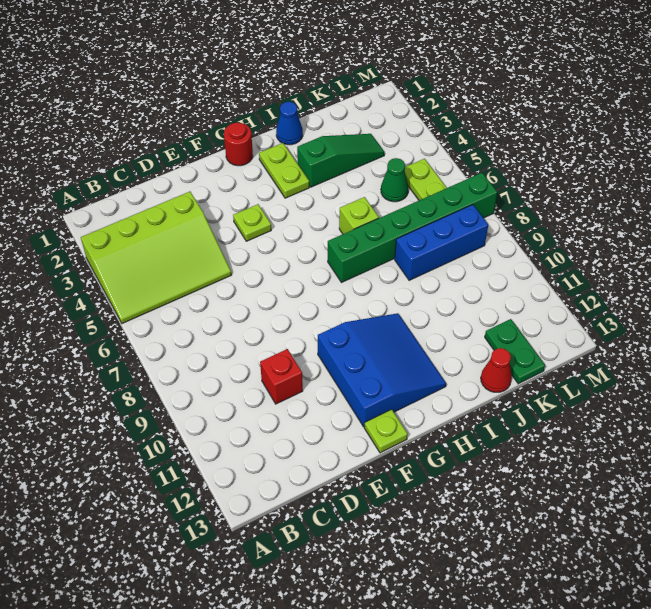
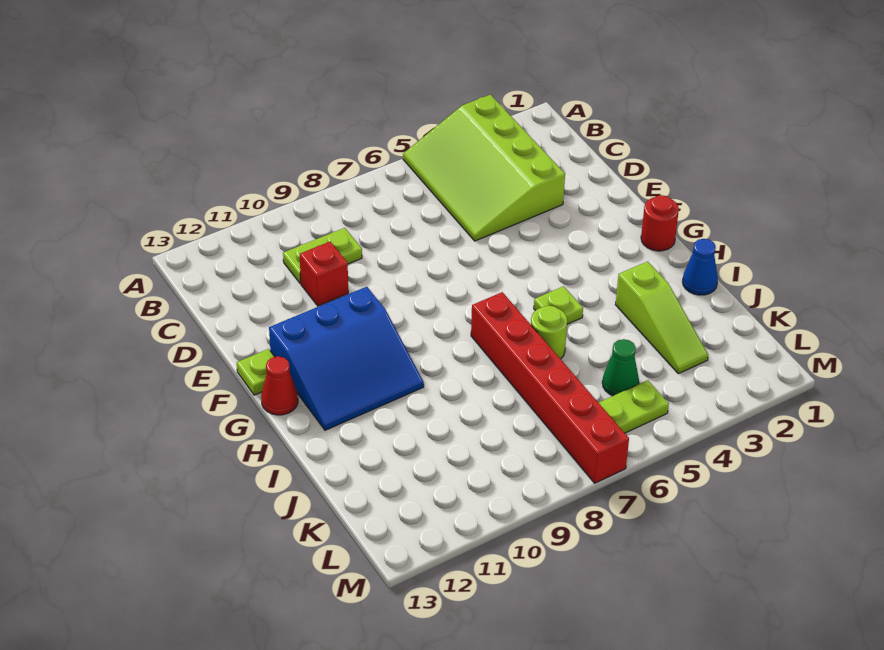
lime plate F4 level 1 -> lime plate H5 level 1
lime plate H2:H3 level 1 -> lime plate C9:C10 level 1
green brick H7:M7 level 1 -> red brick H7:M7 level 1
green slope I3:K3 level 1 top I -> lime slope I3:K3 level 1 top I
lime brick I6 level 1 -> lime round brick I6 level 1
blue brick J8:L8 level 1 -> none
red cone J13 level 1 -> red cone G13 level 1
green plate K12:K13 level 1 -> none

